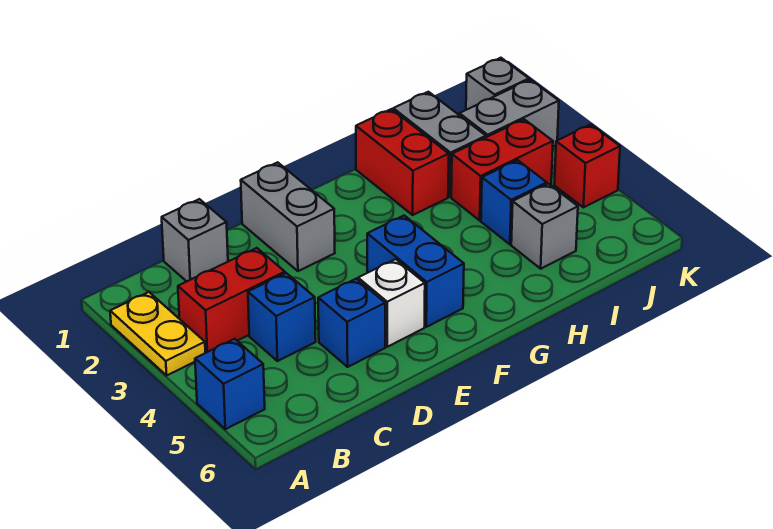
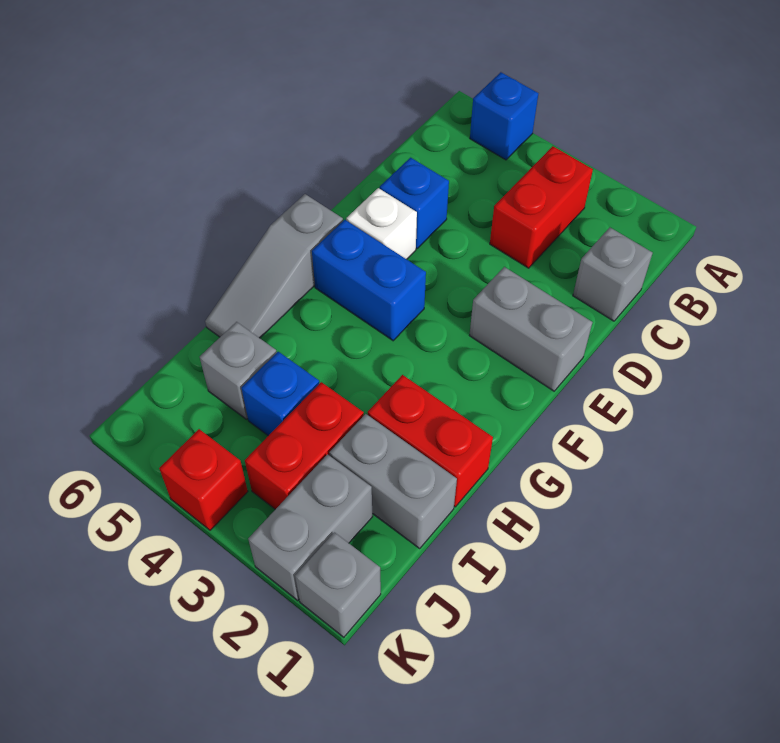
yellow plate A2:A3 level 1 -> none
blue brick C4 level 1 -> none
none -> grey slope F6:H6 level 1 top F

